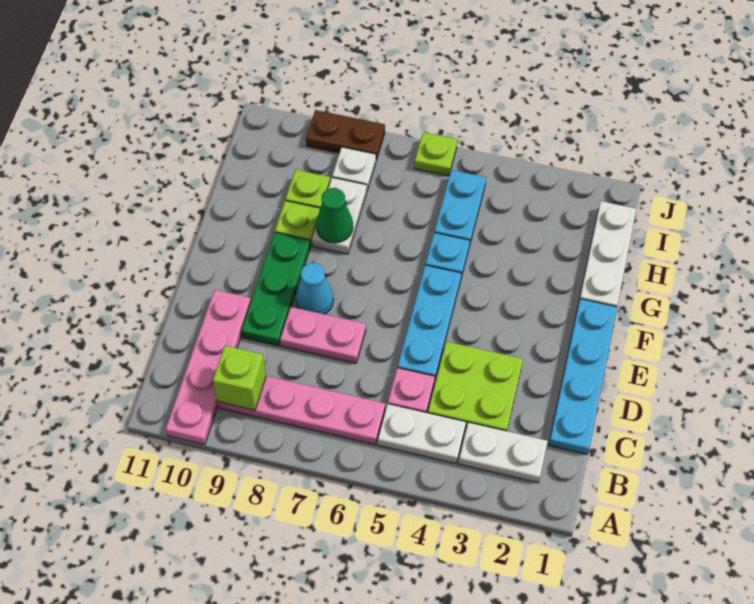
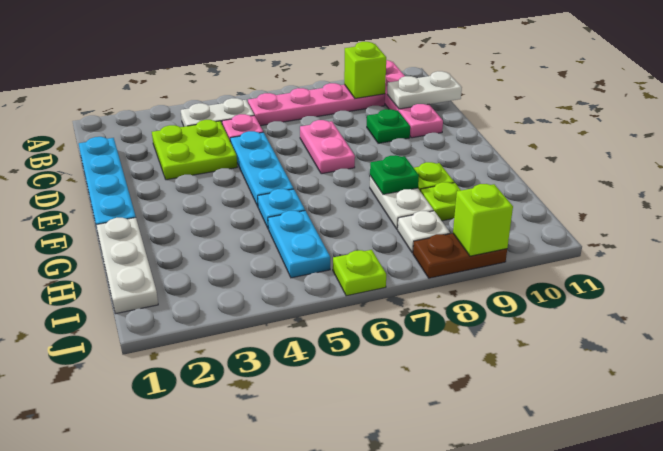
white plate B2:B3 level 1 -> white plate C10:C11 level 2
pink plate D7:D8 level 1 -> pink plate D7:E7 level 1
green plate D9:F9 level 1 -> green plate D9 level 1
cyan cone E8 level 1 -> none
green cone G8 level 2 -> green plate G8 level 2
none -> lime brick J9 level 2

